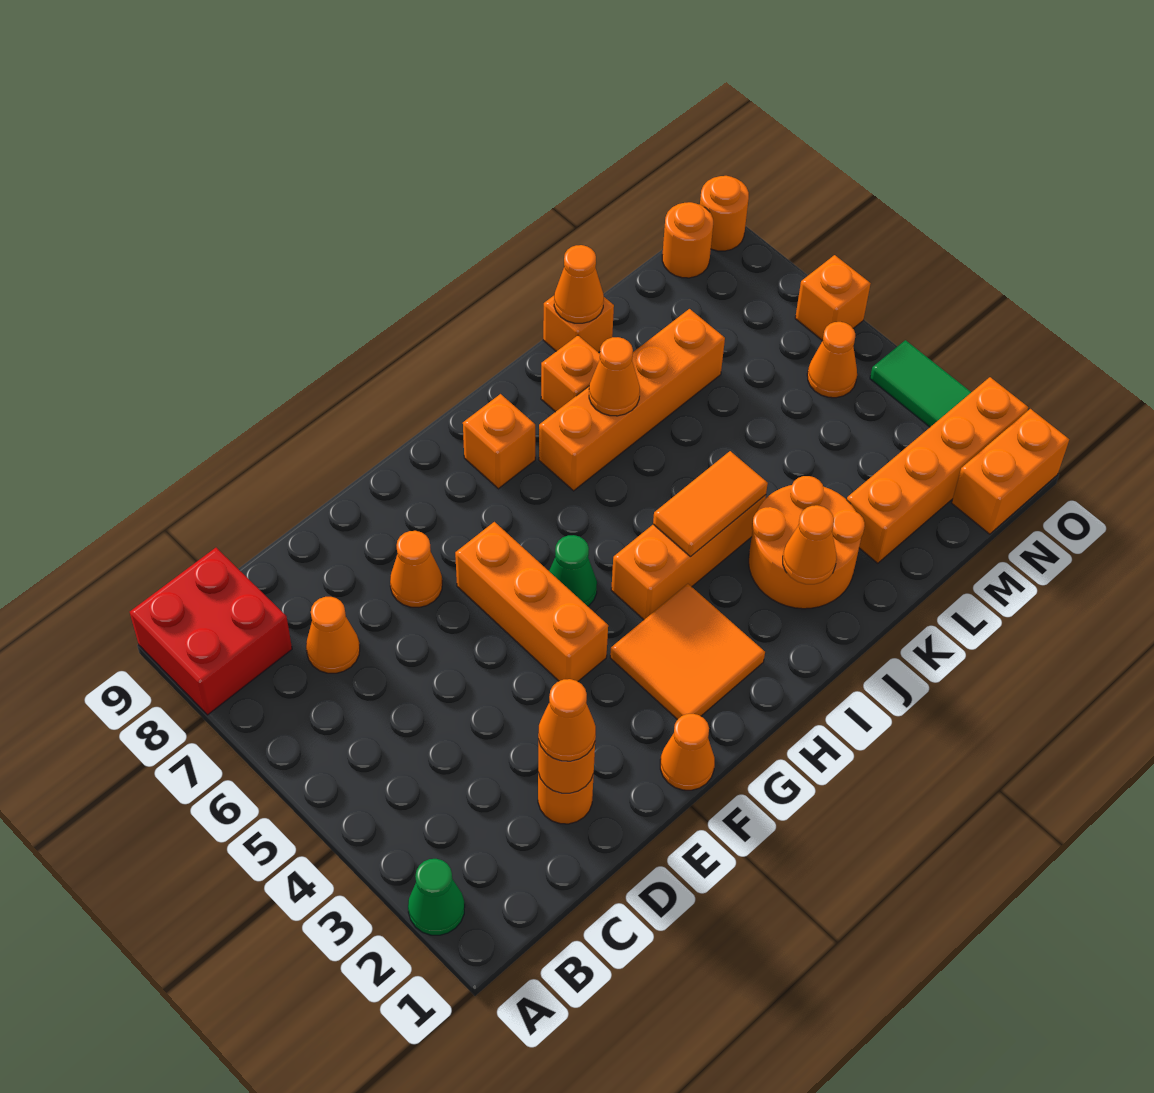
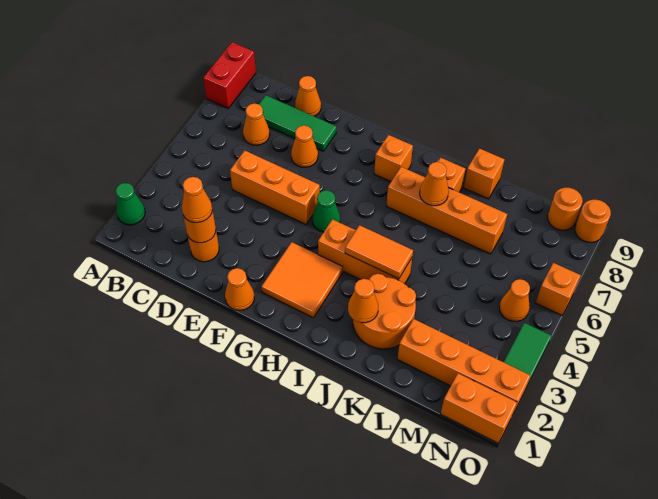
red brick A8:B9 level 1 -> red brick A8:A9 level 1
none -> green tile C8:E8 level 1
orange brick F4:F6 level 1 -> orange brick D5:F5 level 1
orange cone K9 level 2 -> orange cone D9 level 1

